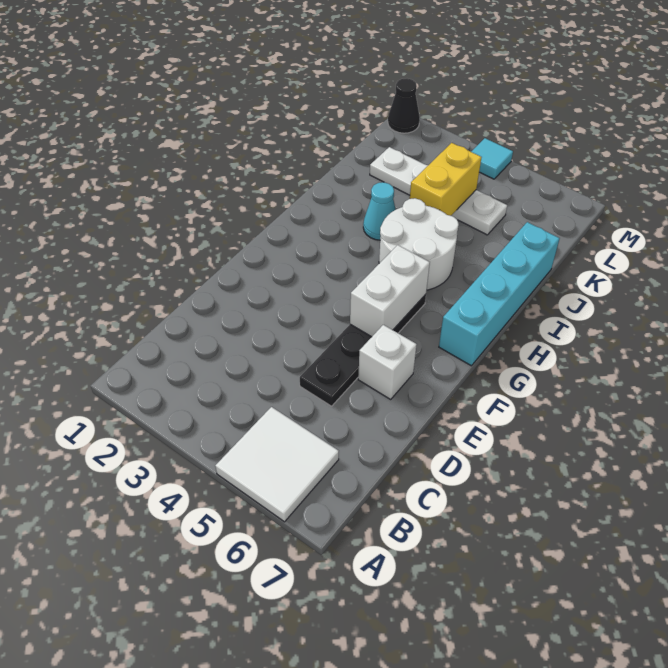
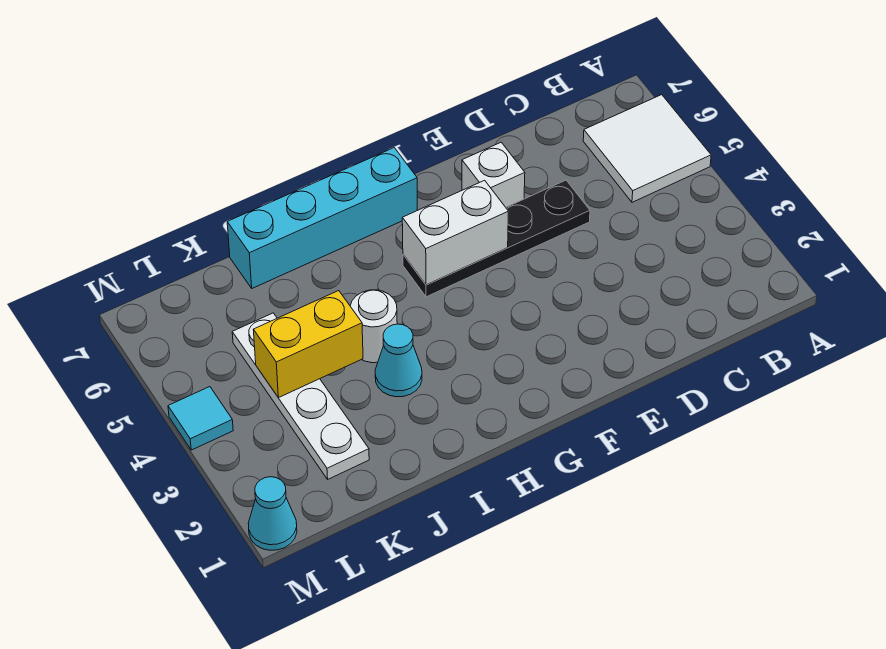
white round brick H4:I5 level 1 -> white round brick I4 level 1
black cone M1 level 1 -> cyan cone M1 level 1

